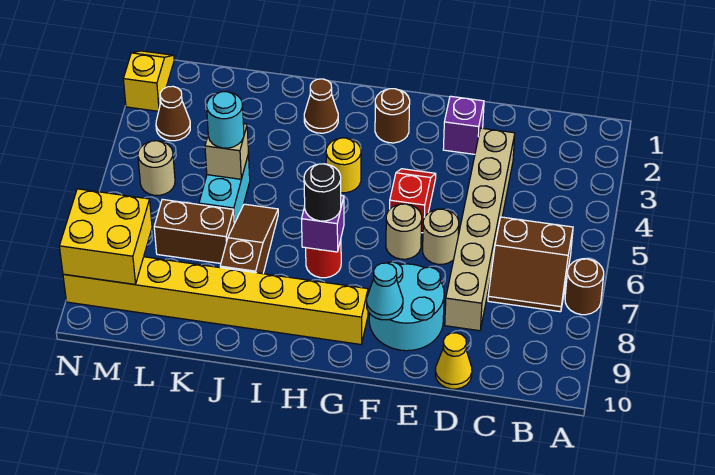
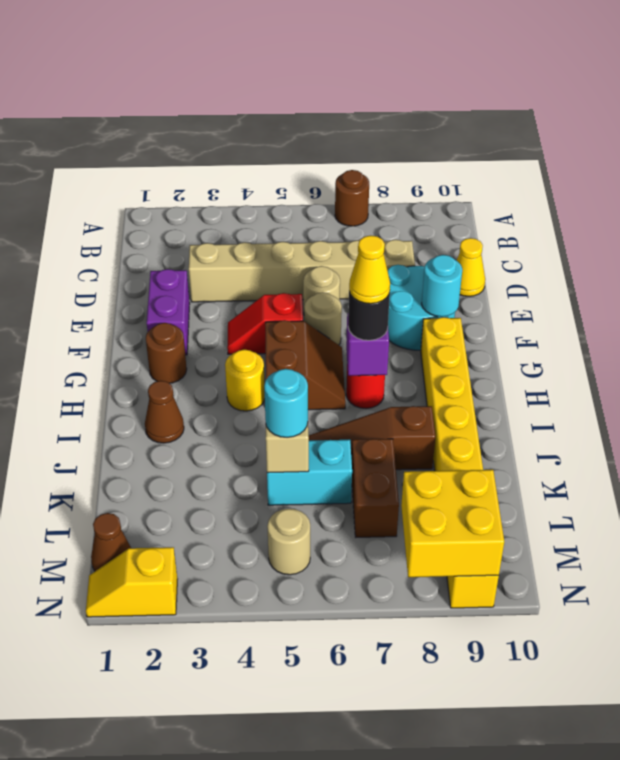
brown slope B6:C7 level 1 top 6 -> brown slope G5:H6 level 1 top 5
purple brick E2 level 1 -> purple brick E2:F2 level 1
cyan cone F9 level 2 -> cyan round brick F9 level 2
none -> yellow cone H7 level 4
brown cone M3 level 1 -> brown cone M1 level 1

